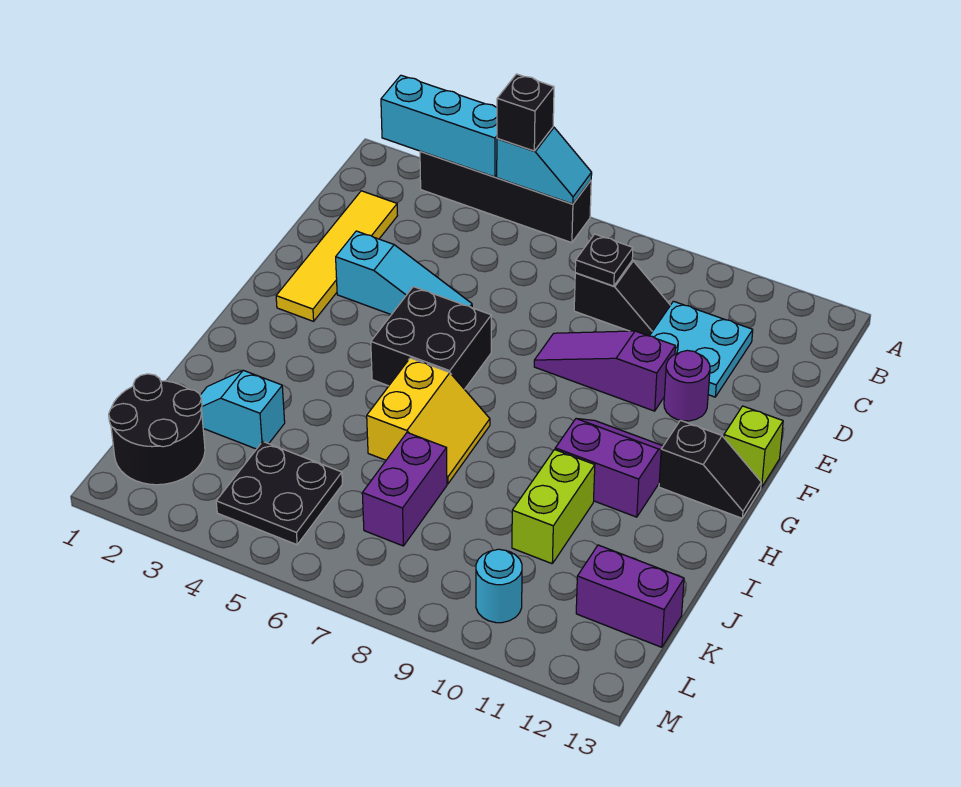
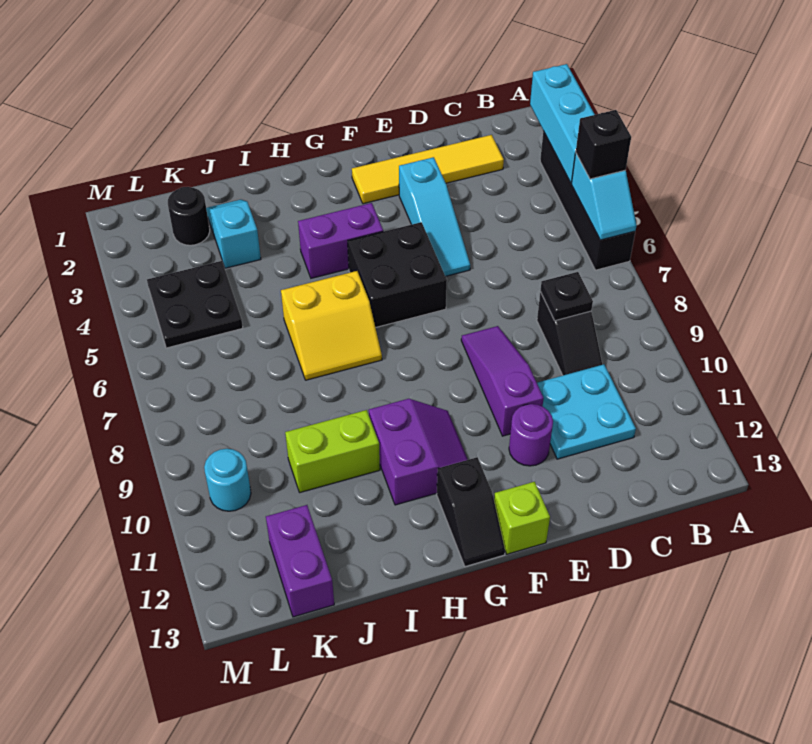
purple brick J7:K7 level 1 -> purple brick G4:H4 level 1
black round brick K1:L2 level 1 -> black round brick K2 level 1

